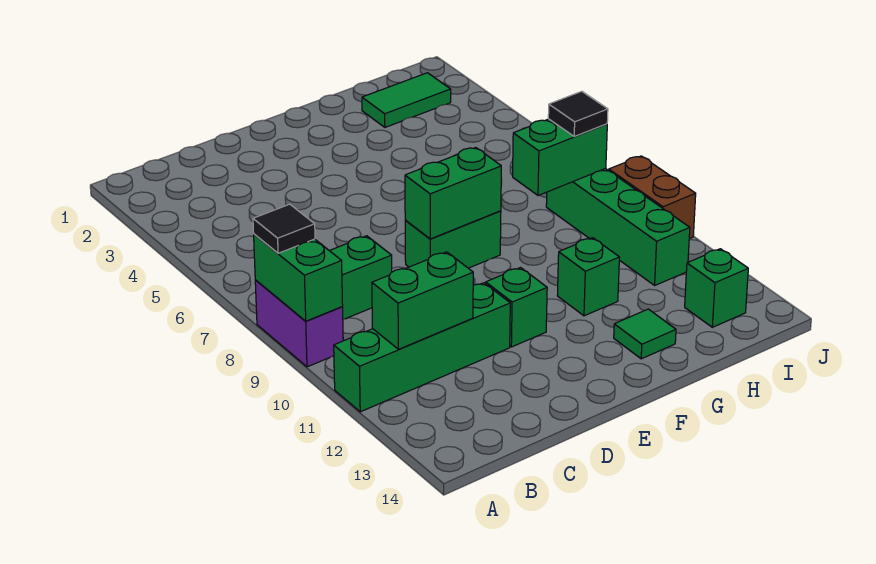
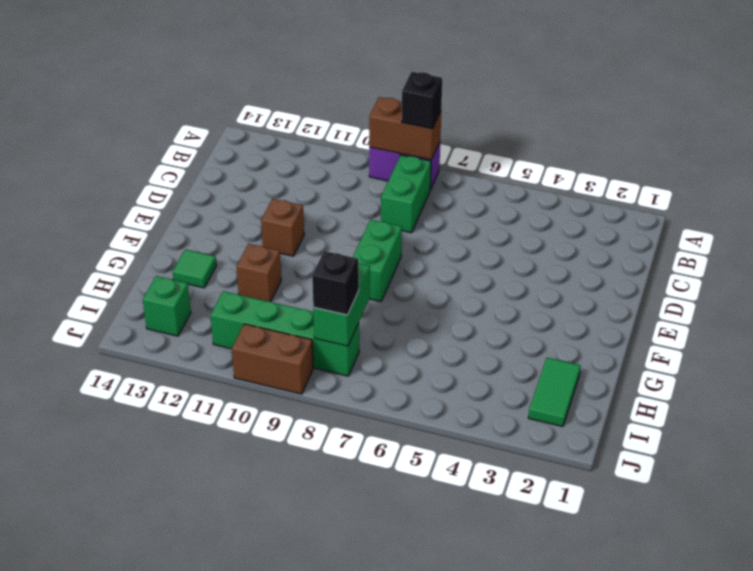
green brick A8:A9 level 2 -> brown brick A8:A9 level 2
black tile A8 level 3 -> black brick A8 level 3
green brick A11:D11 level 1 -> none
green brick B11:C11 level 2 -> none
green brick E8:F8 level 2 -> none
green brick E11 level 1 -> brown brick E11 level 1
green brick G11 level 1 -> brown brick G11 level 1
black tile I8 level 3 -> black brick I8 level 3

